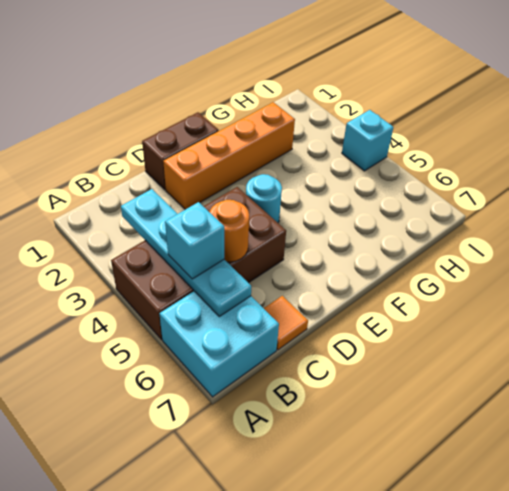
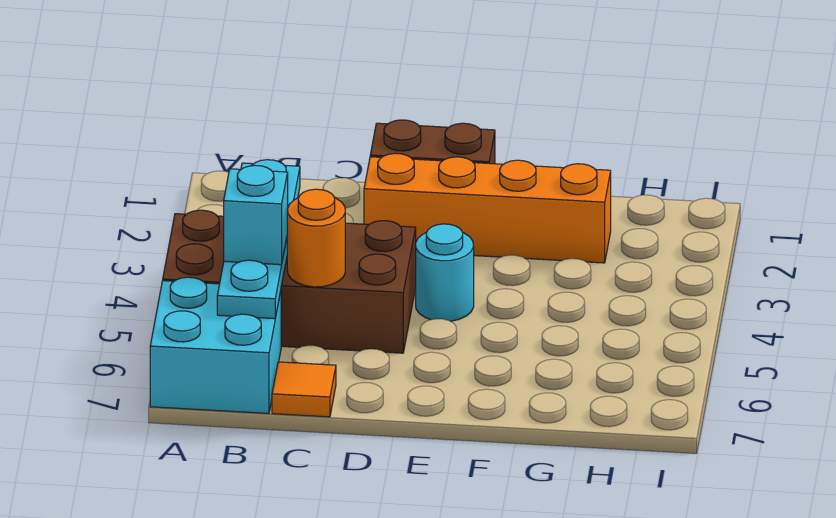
cyan brick I4 level 1 -> none

